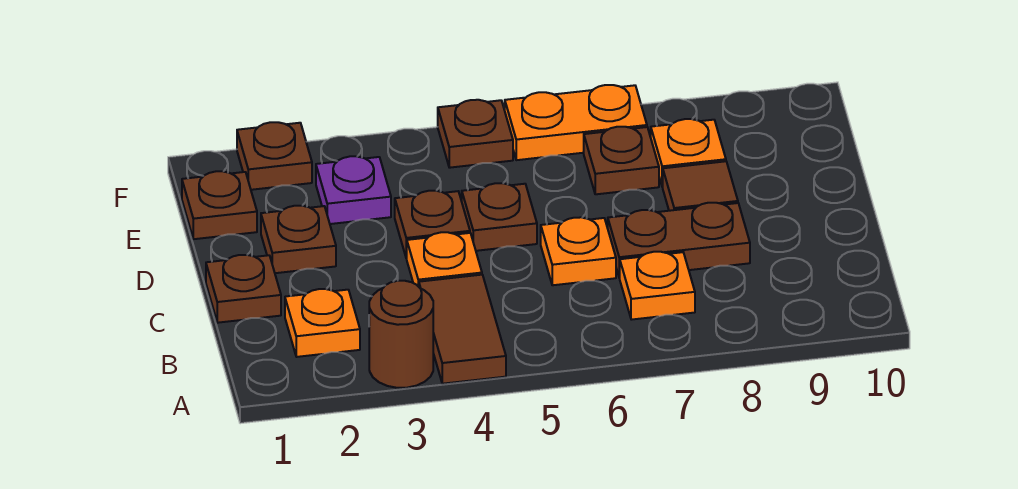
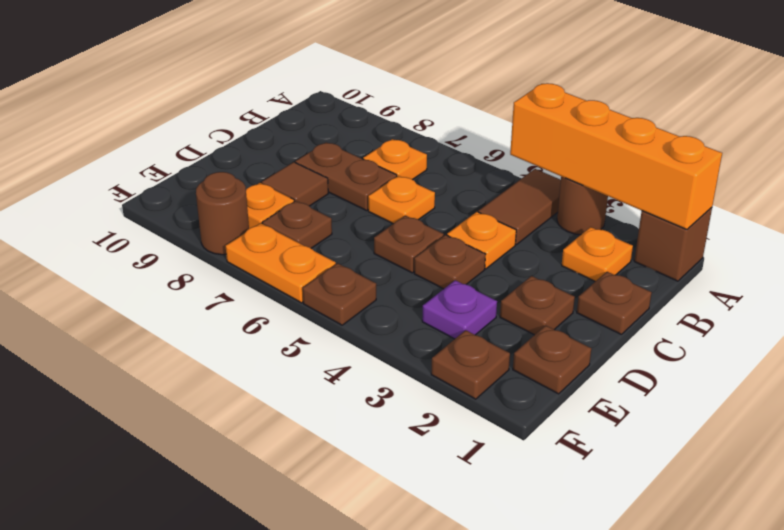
none -> brown brick A1 level 1
none -> orange brick A1:A4 level 2
none -> brown round brick F8 level 1

